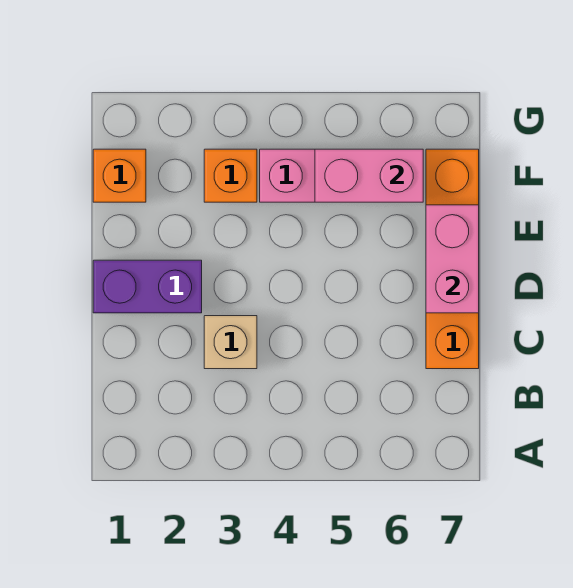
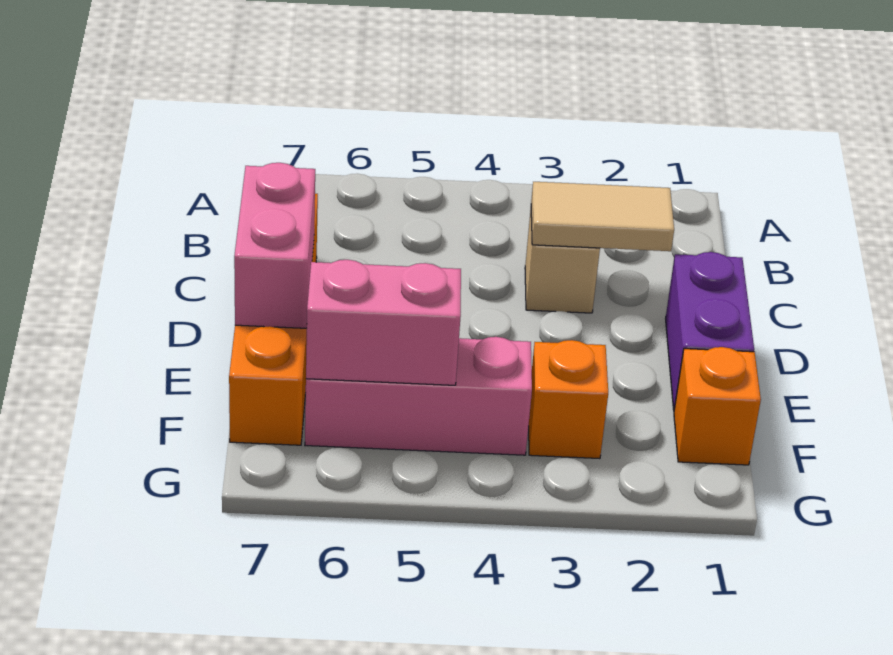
none -> tan tile C2:C3 level 2
purple brick D1:D2 level 1 -> purple brick D1:E1 level 1

